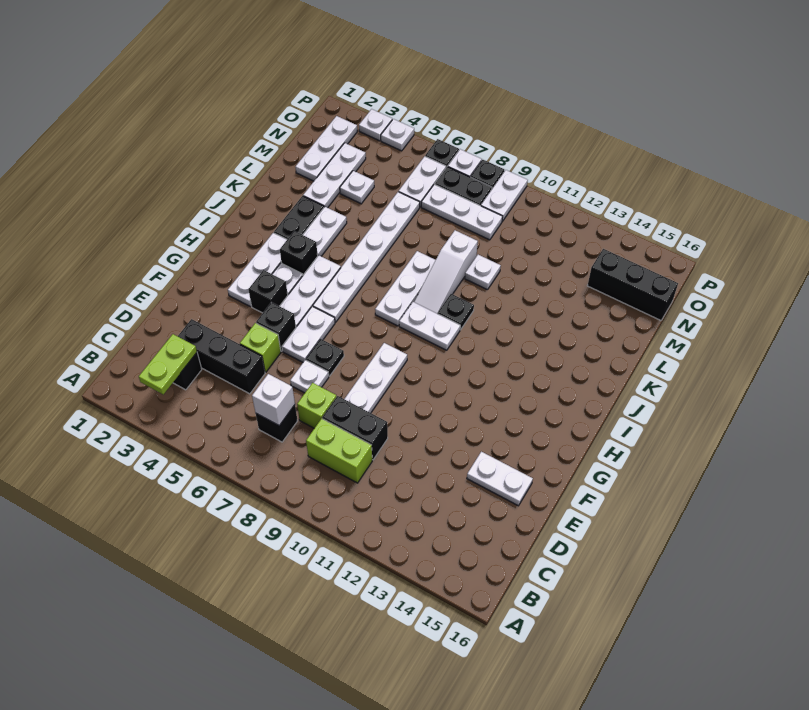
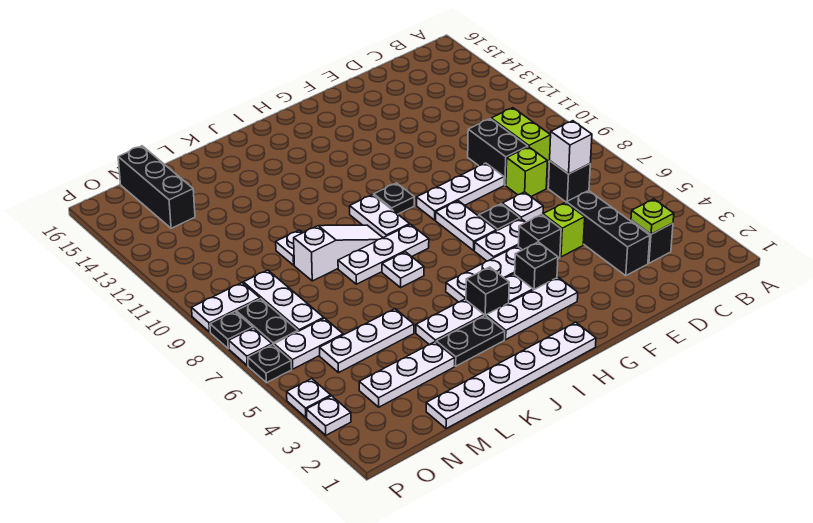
lime plate B3:C3 level 2 -> lime plate C3 level 2
white plate E14:E15 level 1 -> white plate G7:G8 level 1
white plate H6:M6 level 1 -> white plate H1:M1 level 1
black plate J10 level 1 -> black plate H10 level 1
white plate M2:O2 level 1 -> white plate L5:N5 level 1
white plate M4 level 1 -> white plate J7 level 1

